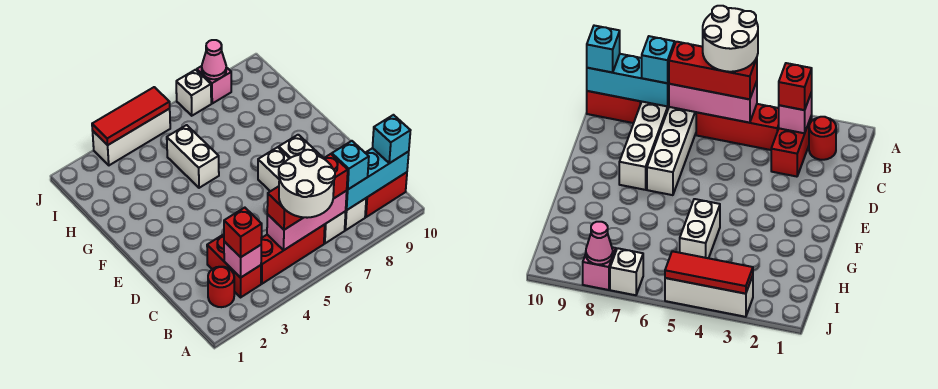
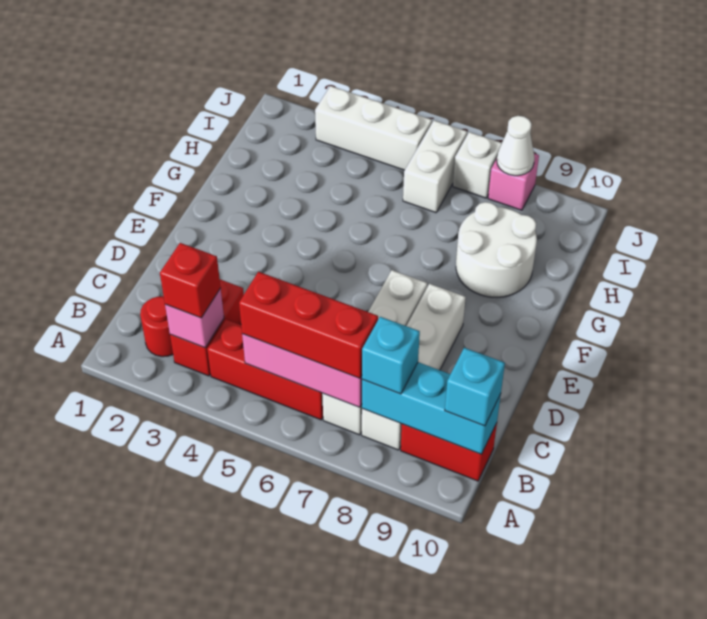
white round brick A5:B6 level 4 -> white round brick G8:H9 level 1
white brick G5:H5 level 1 -> white brick I6:J6 level 1
red tile J3:J5 level 2 -> none
pink cone J8 level 2 -> white cone J8 level 2

